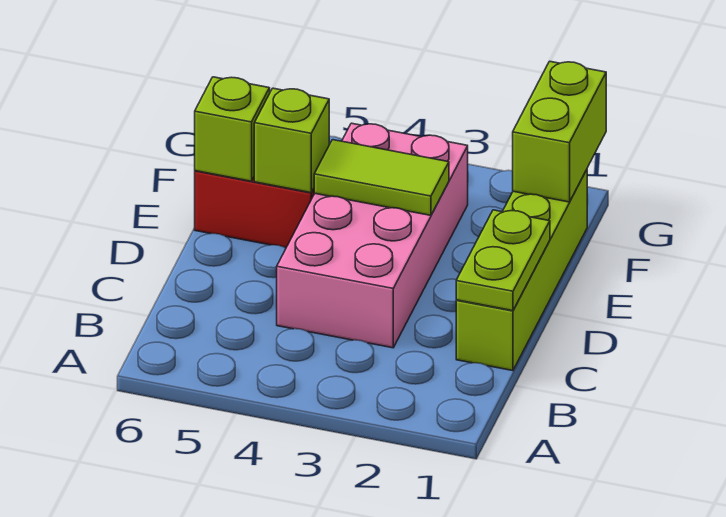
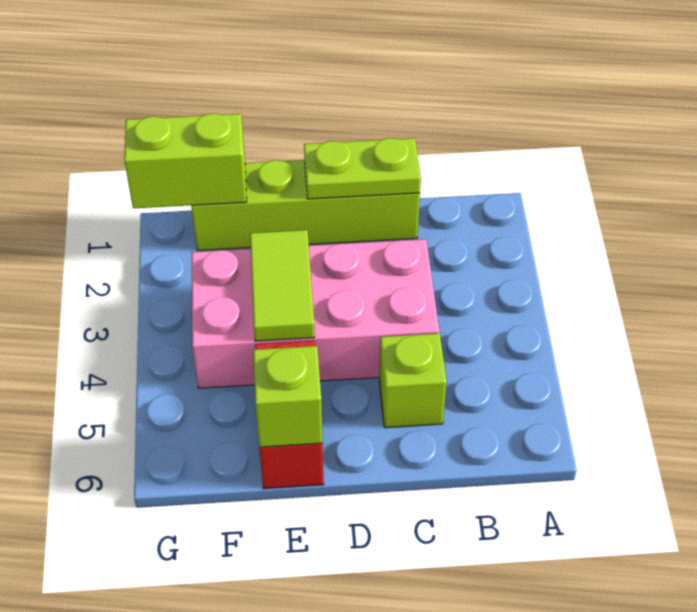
lime brick E5 level 2 -> lime brick C5 level 1

